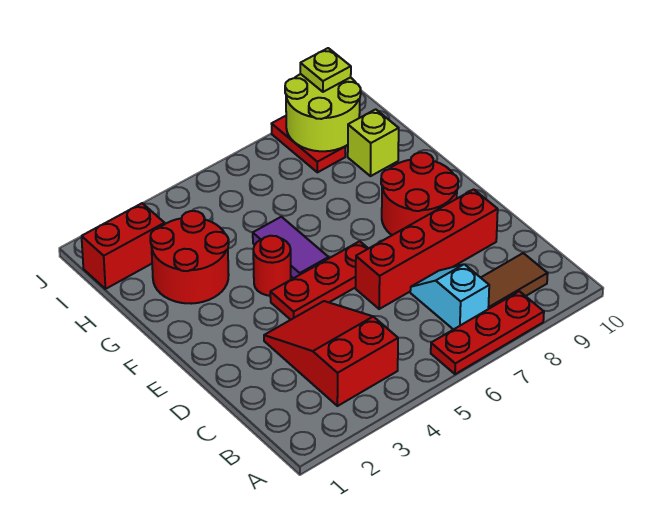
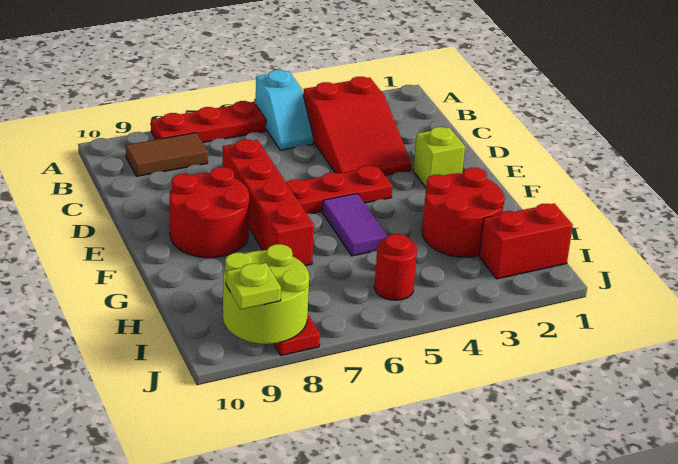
cyan slope B7:C7 level 1 top B -> cyan slope A5:B5 level 1 top A
red brick D6:D9 level 1 -> red brick D7:G7 level 1
red round brick F4 level 1 -> red round brick I5 level 1
lime brick H9 level 1 -> lime brick E2 level 1

